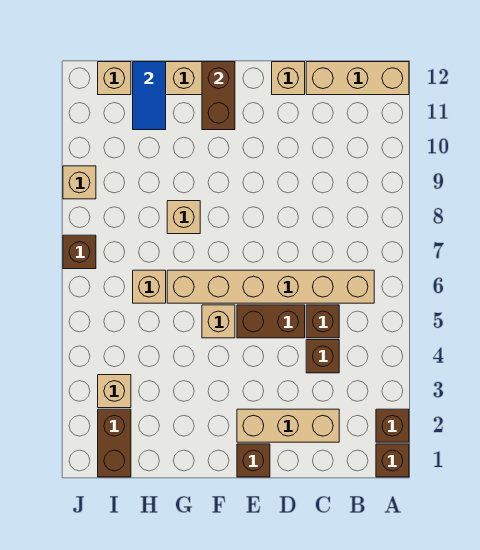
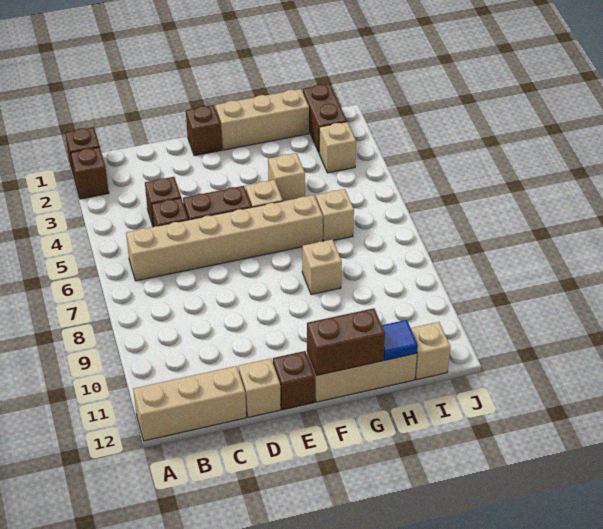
tan brick C2:E2 level 1 -> tan brick F1:H1 level 1
brown brick F11:F12 level 2 -> brown brick F12:G12 level 2
blue tile H11:H12 level 2 -> blue tile H12 level 2
brown brick J7 level 1 -> brown brick E12 level 1
tan brick J9 level 1 -> tan brick G4 level 1

